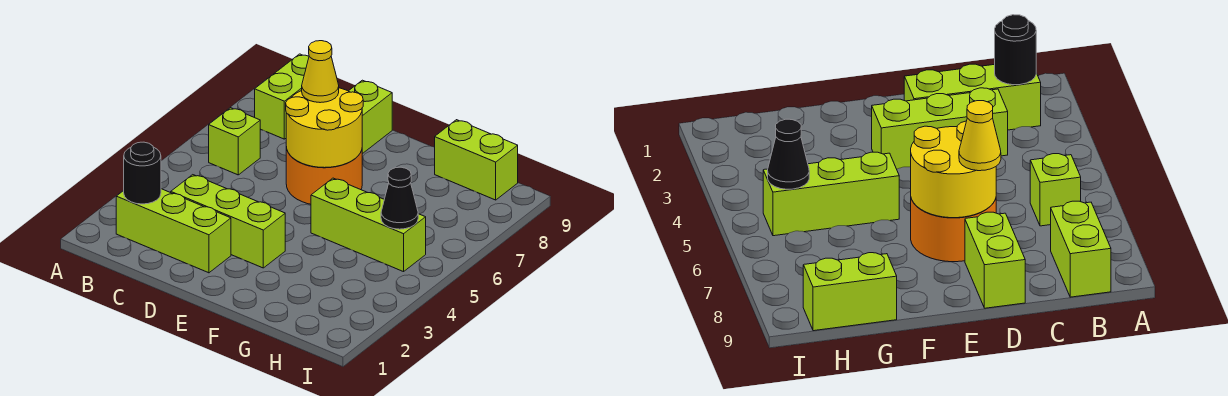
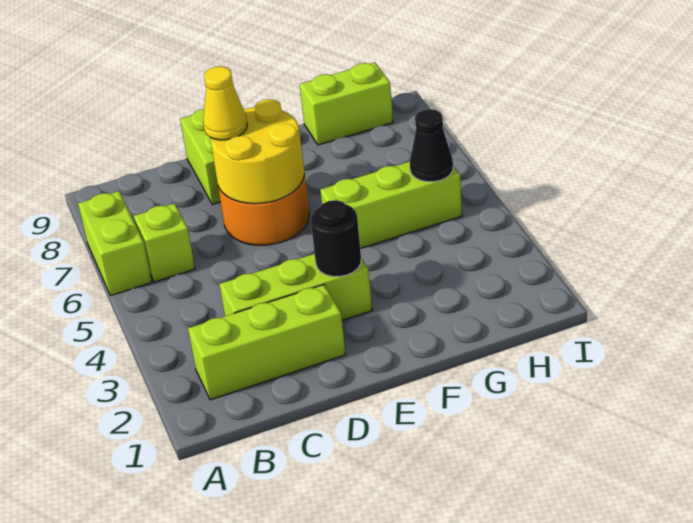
black round brick B2 level 2 -> black round brick E3 level 2
lime brick B8:B9 level 1 -> lime brick A6:A7 level 1

